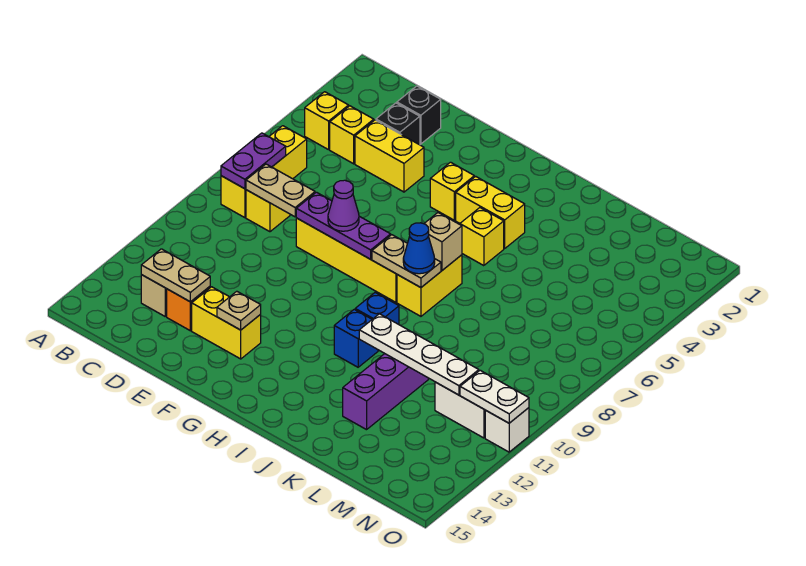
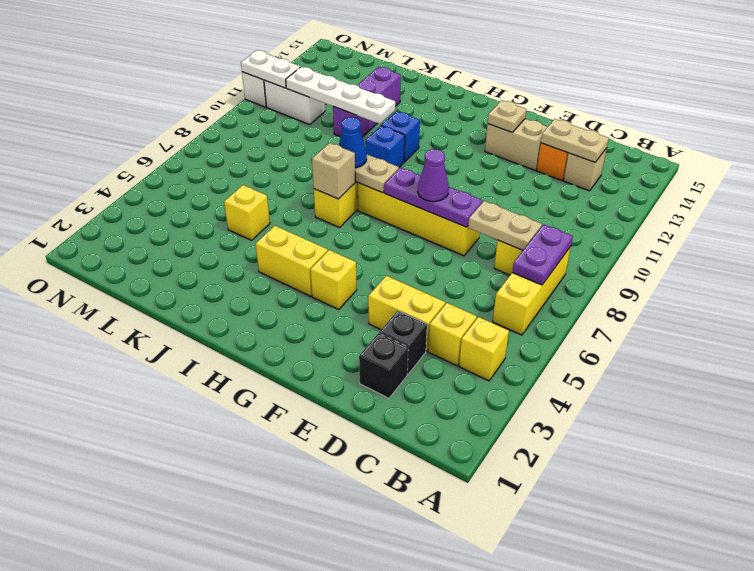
yellow brick E13:F13 level 1 -> tan brick E13:F13 level 1
yellow brick I5 level 1 -> yellow brick K5 level 1

